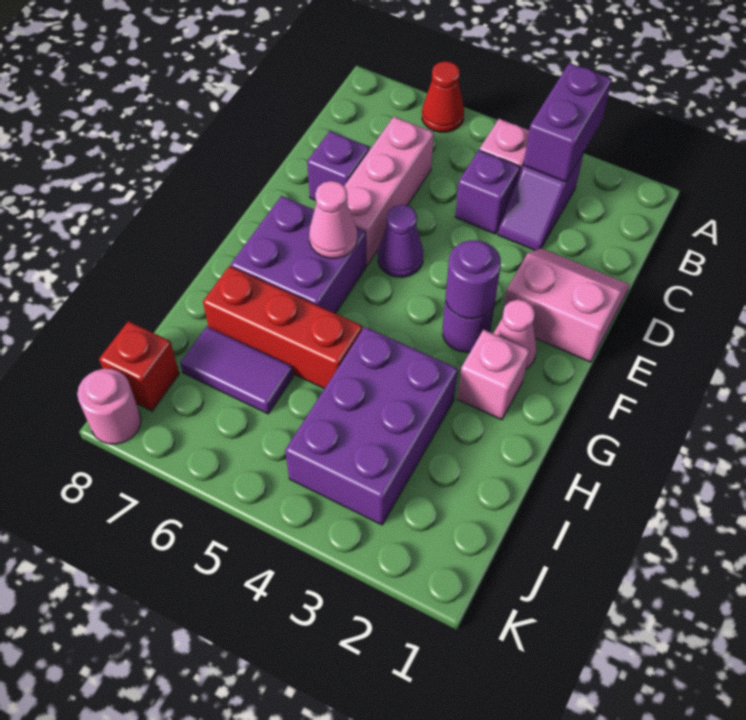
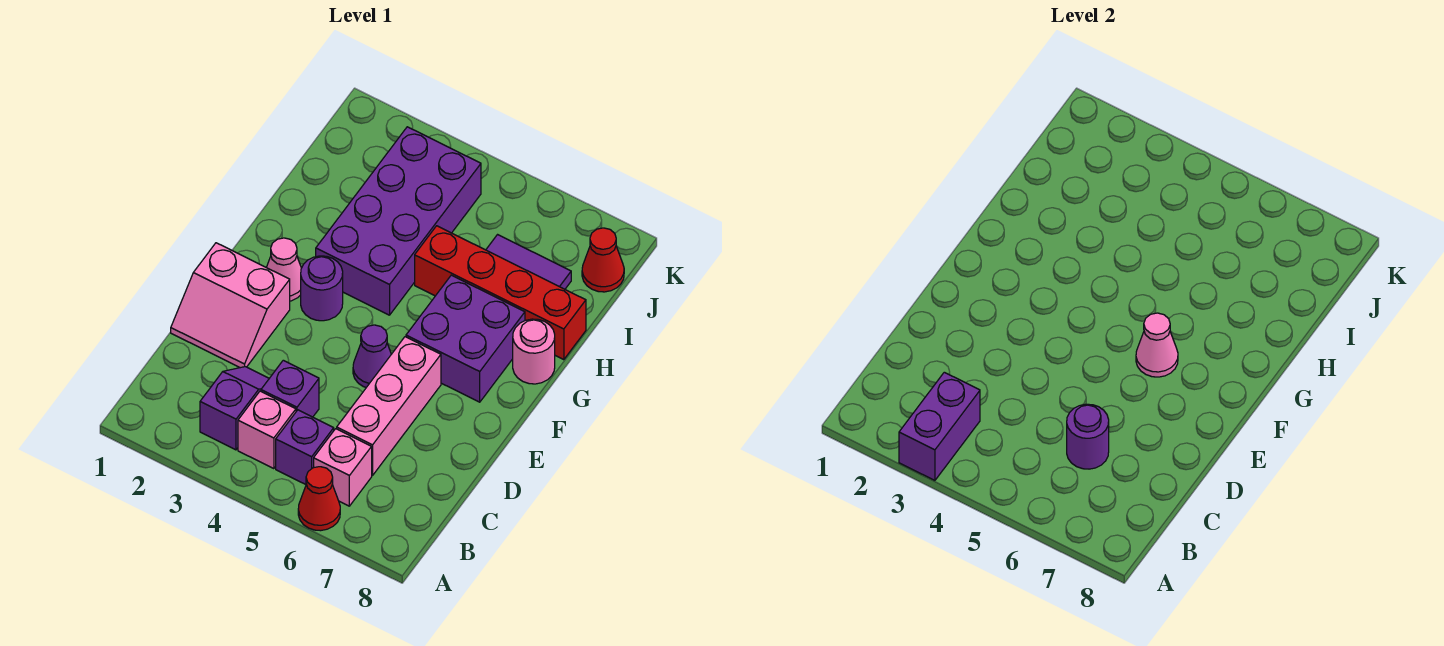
purple brick D7 level 1 -> purple brick B5 level 1
purple round brick F3 level 2 -> purple round brick C6 level 2
pink brick G2 level 1 -> pink brick B6 level 1
purple brick H3:J4 level 1 -> purple brick G3:J4 level 1
red brick H5:H7 level 1 -> red brick H5:H8 level 1
red brick J8 level 1 -> red cone J8 level 1
pink round brick K8 level 1 -> pink round brick G8 level 1

